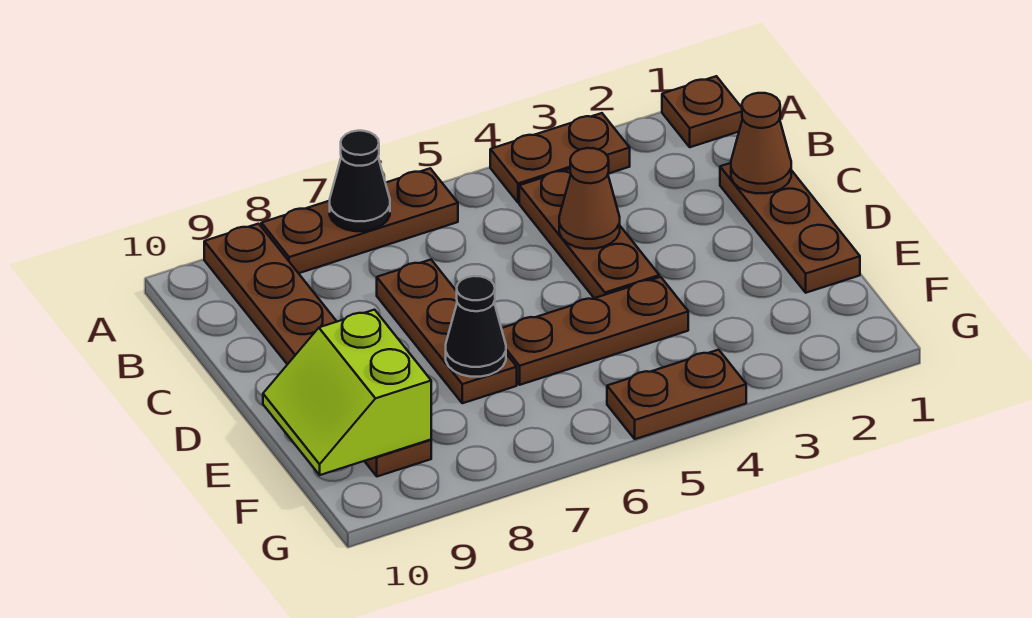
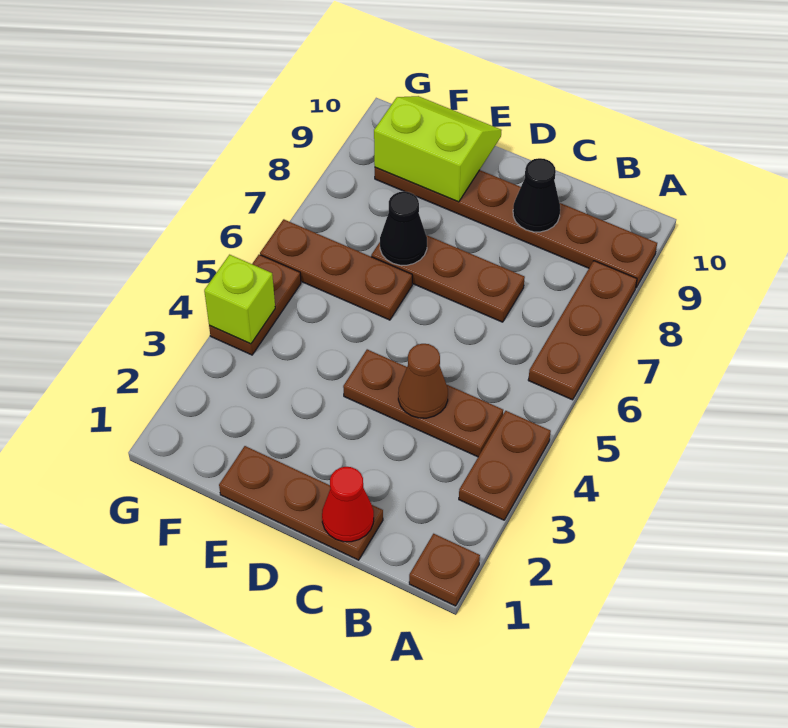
black cone A7 level 2 -> black cone C9 level 2
brown cone C1 level 2 -> red cone C1 level 2
brown plate E4:E6 level 1 -> brown plate E6:G6 level 1
none -> lime brick G4 level 2

